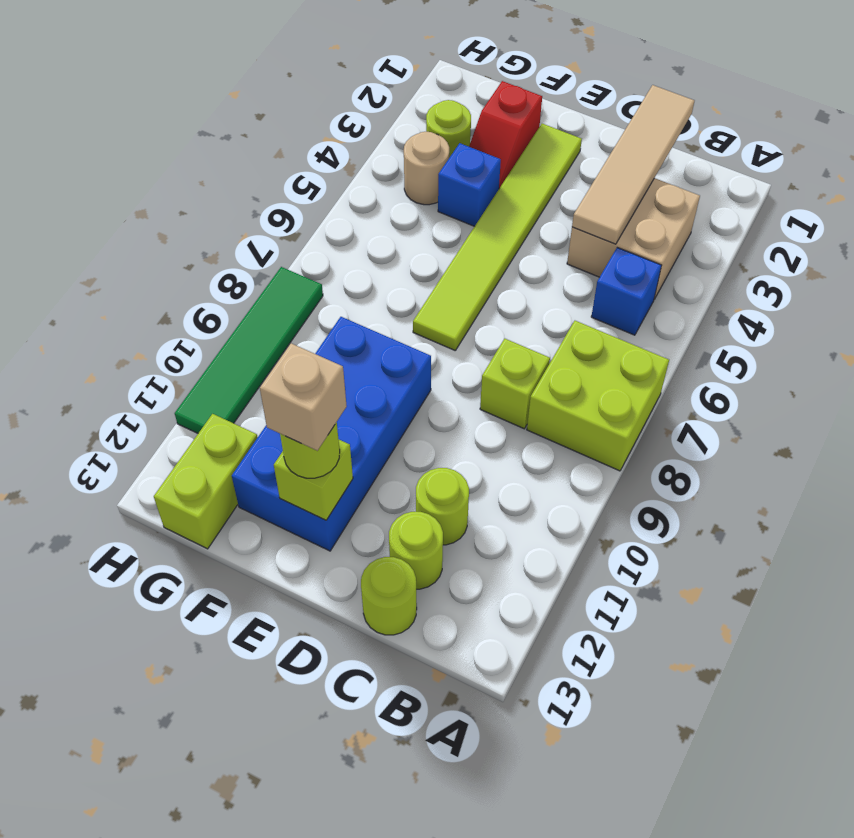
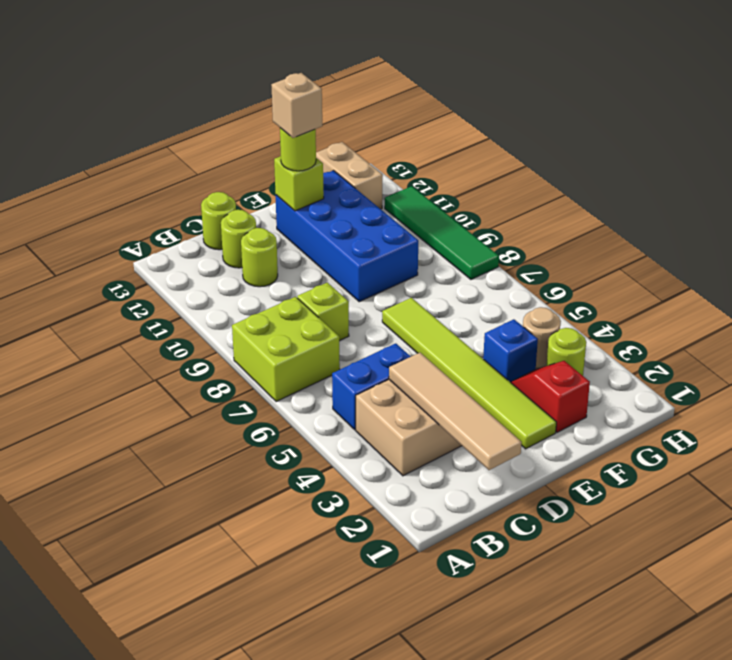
blue brick B5 level 1 -> blue brick B5:C5 level 1
lime brick G12:G13 level 1 -> tan brick G12:G13 level 1

